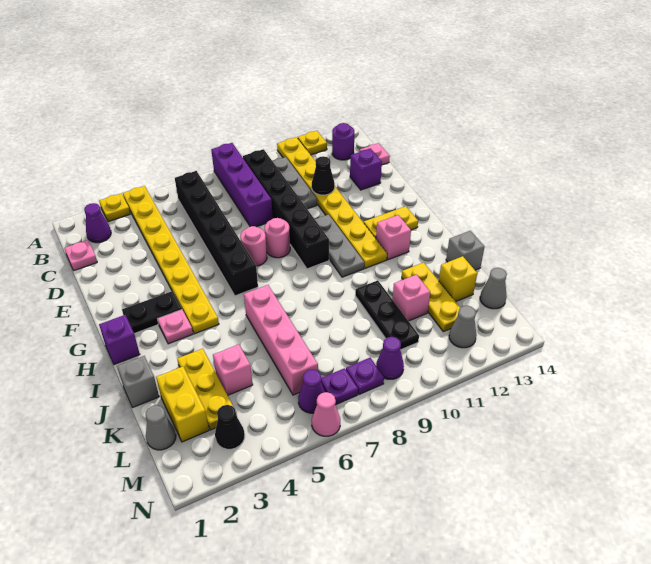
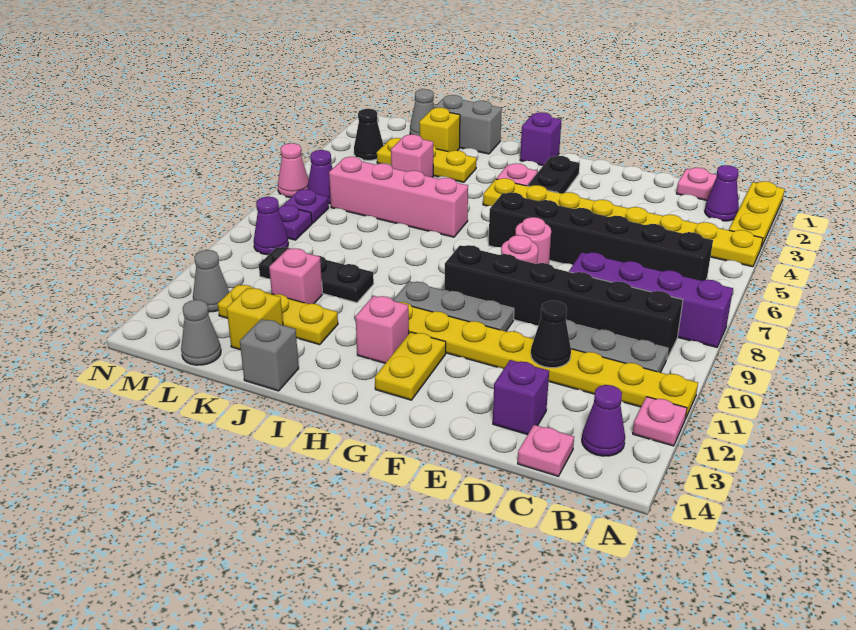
yellow plate A3 level 1 -> yellow plate A1:A3 level 1
yellow plate A12 level 1 -> pink plate A12 level 1
purple round brick B13 level 1 -> purple cone B13 level 1
grey brick J1 level 1 -> grey brick J1:K1 level 1
yellow brick K2:L2 level 1 -> yellow brick K2 level 1

